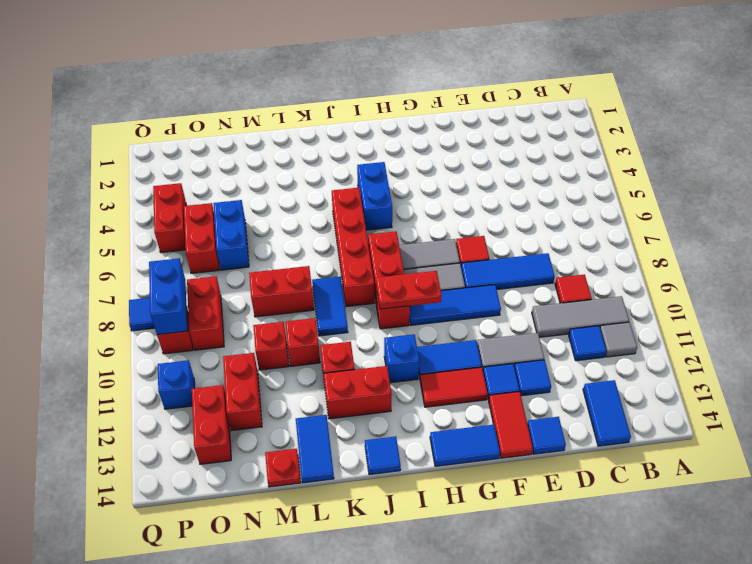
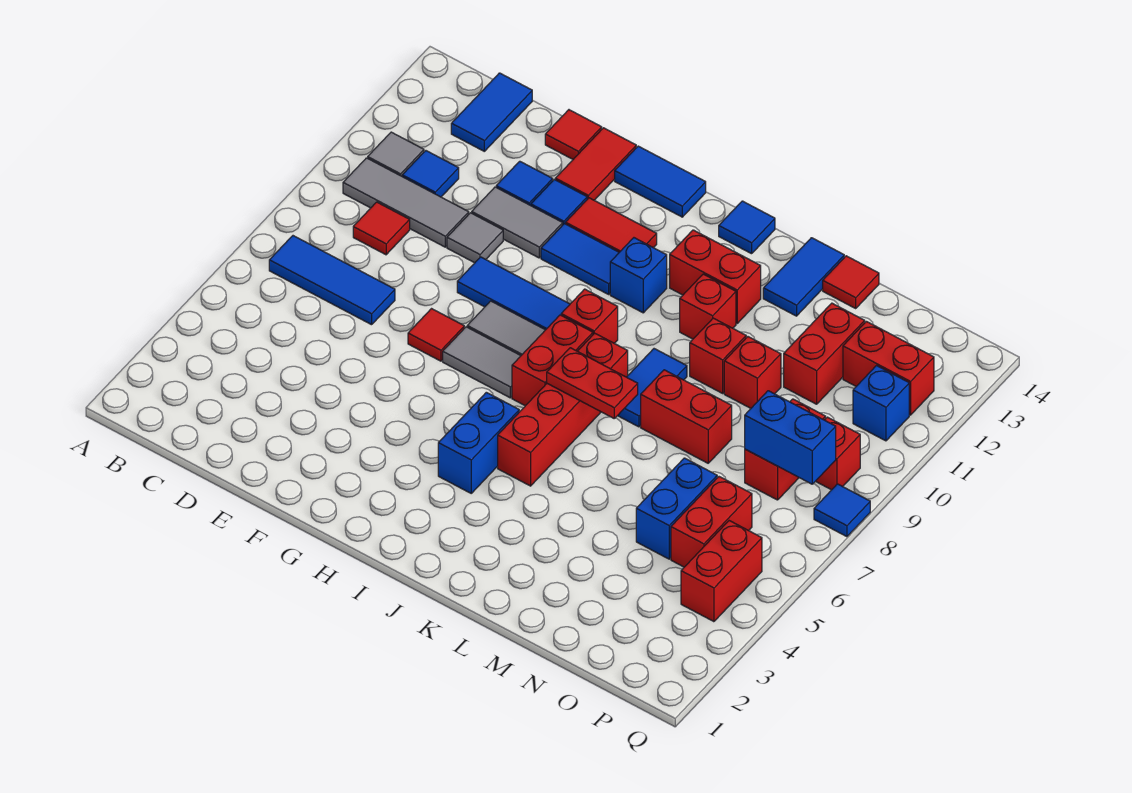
blue tile D8:F8 level 1 -> blue tile B7:D7 level 1
none -> grey tile E10 level 1
blue tile E14 level 1 -> red tile E14 level 1
red plate H9:I9 level 2 -> red plate J7:K7 level 2
red plate M14 level 1 -> red tile M14 level 1
red brick O12:O13 level 1 -> red brick O12:P12 level 1
blue brick P8:P9 level 2 -> blue brick O8:P8 level 2

